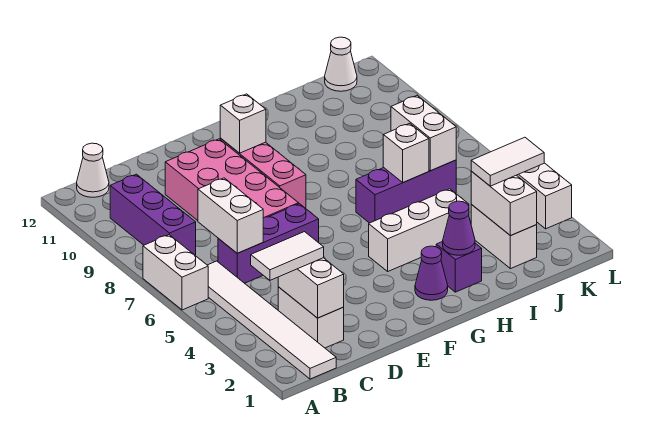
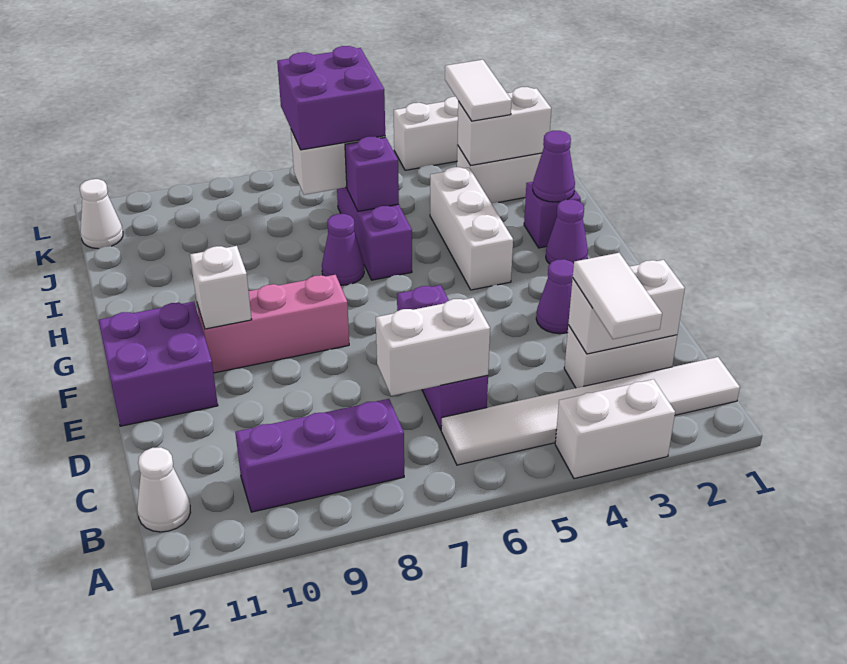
white brick A6:A7 level 1 -> white brick A3:A4 level 1
pink brick D7:E10 level 1 -> none
none -> purple cone E3 level 1
none -> purple brick E11:F12 level 1
none -> purple cone H7 level 1
white brick I6 level 2 -> purple brick I6 level 2
none -> purple brick J6:K7 level 3

